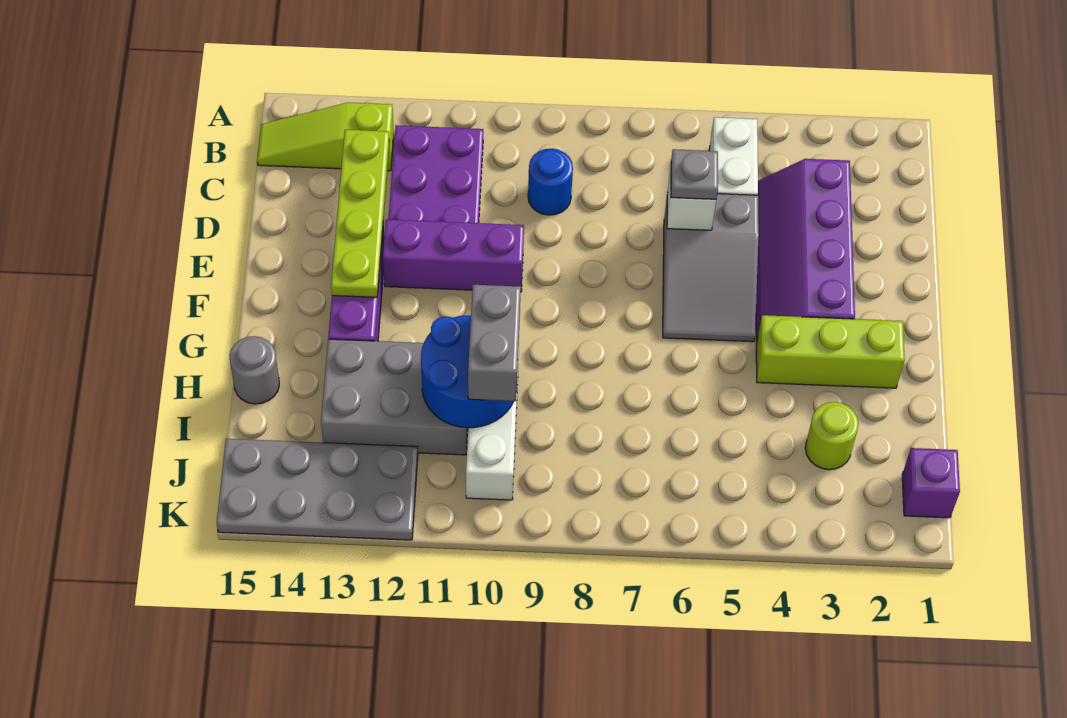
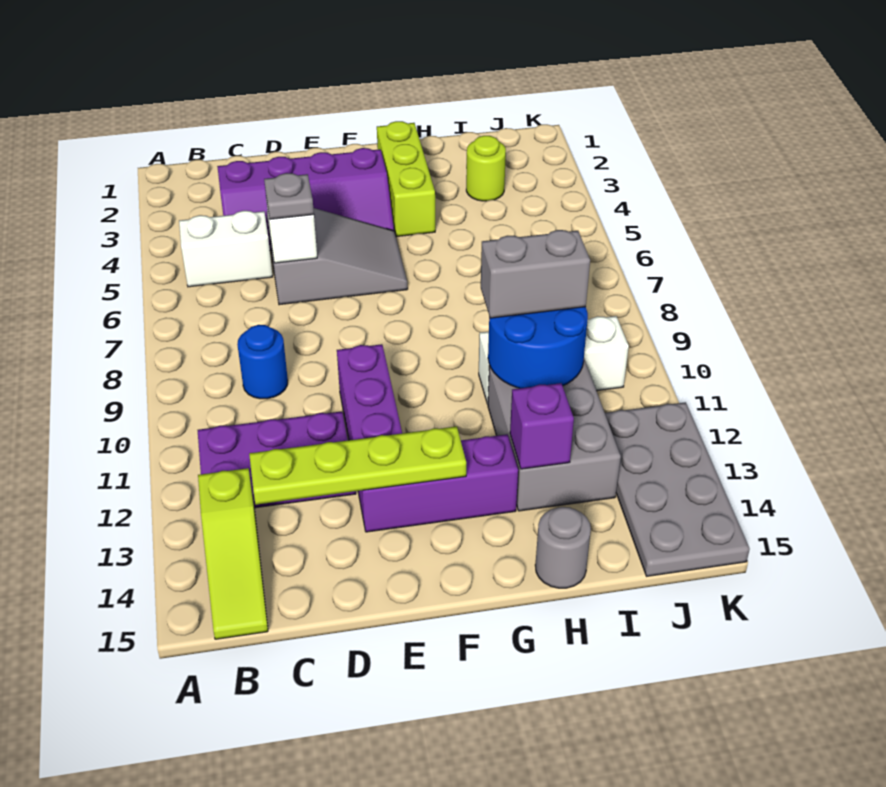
purple brick J1 level 1 -> purple brick H13 level 2

